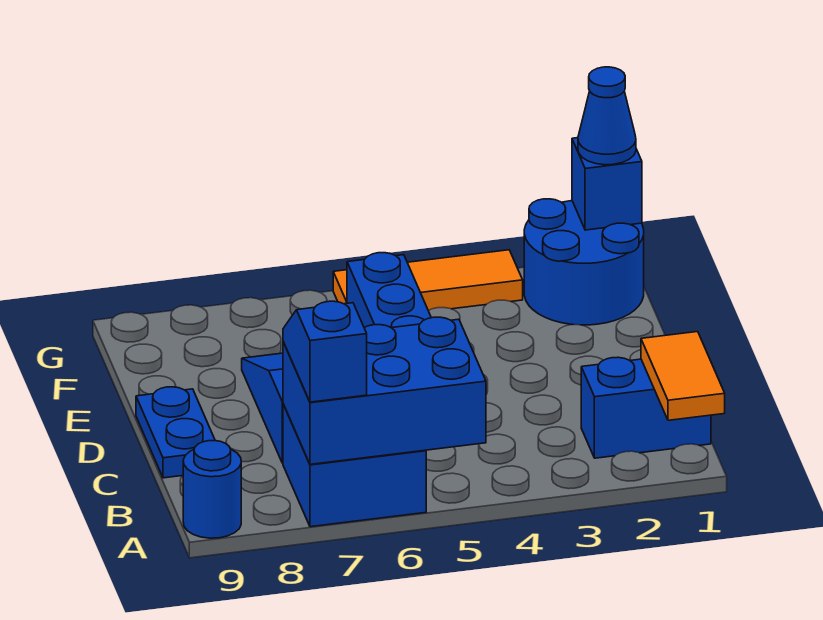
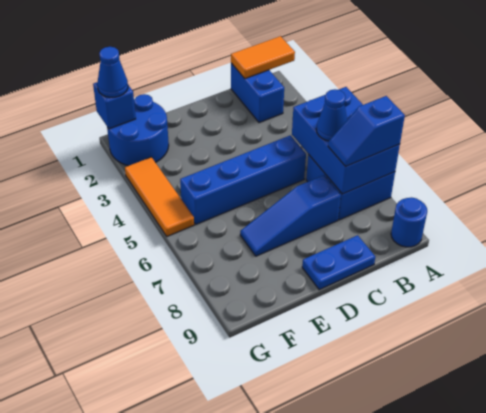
none -> blue cone B6 level 3

